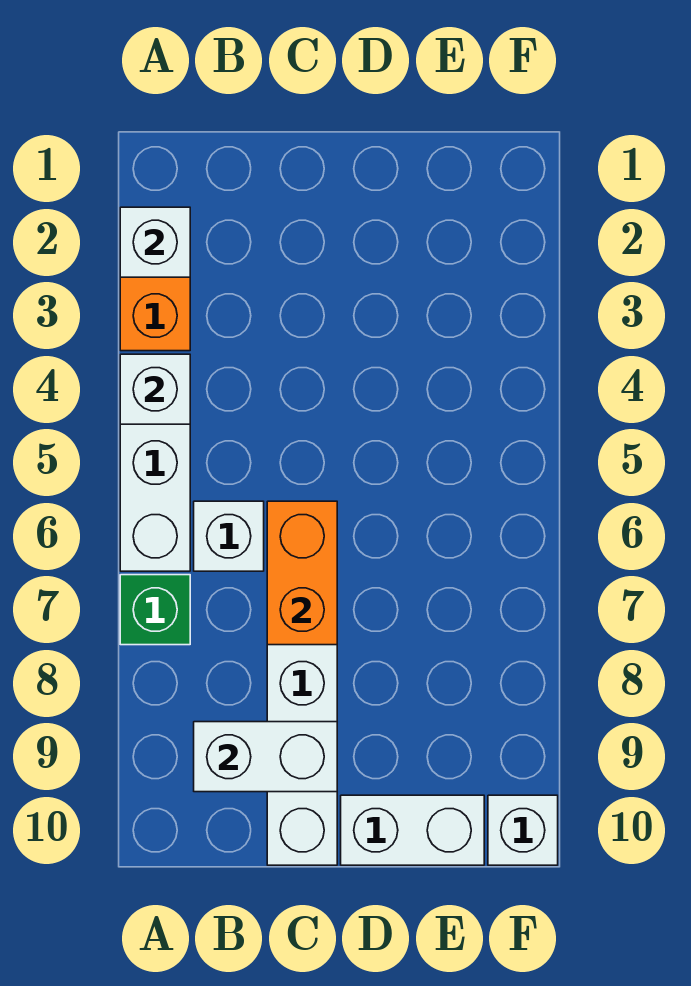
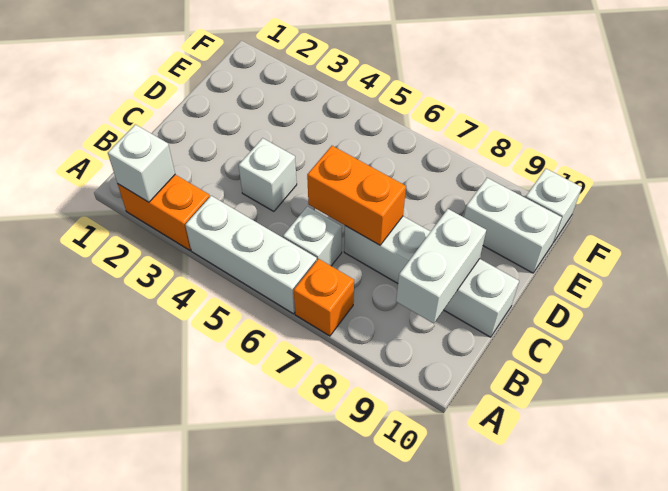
white brick A4 level 2 -> white brick C4 level 1
green brick A7 level 1 -> orange brick A7 level 1
white brick D10:E10 level 1 -> white brick E9:E10 level 1

